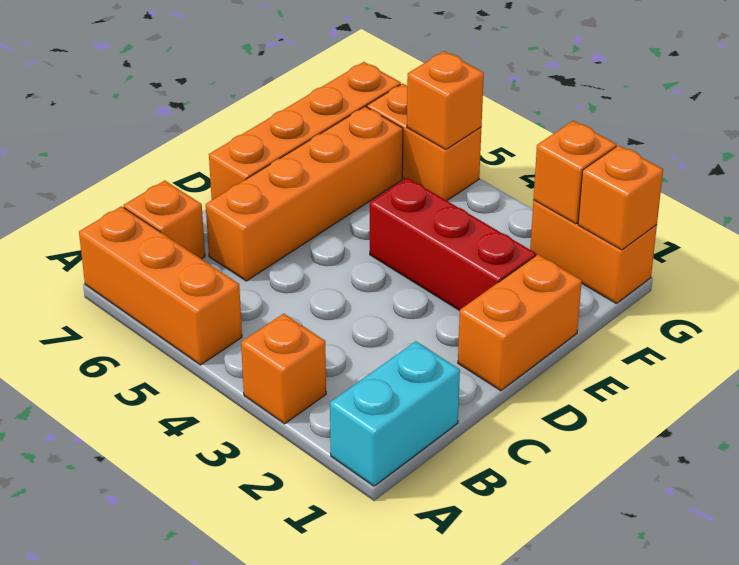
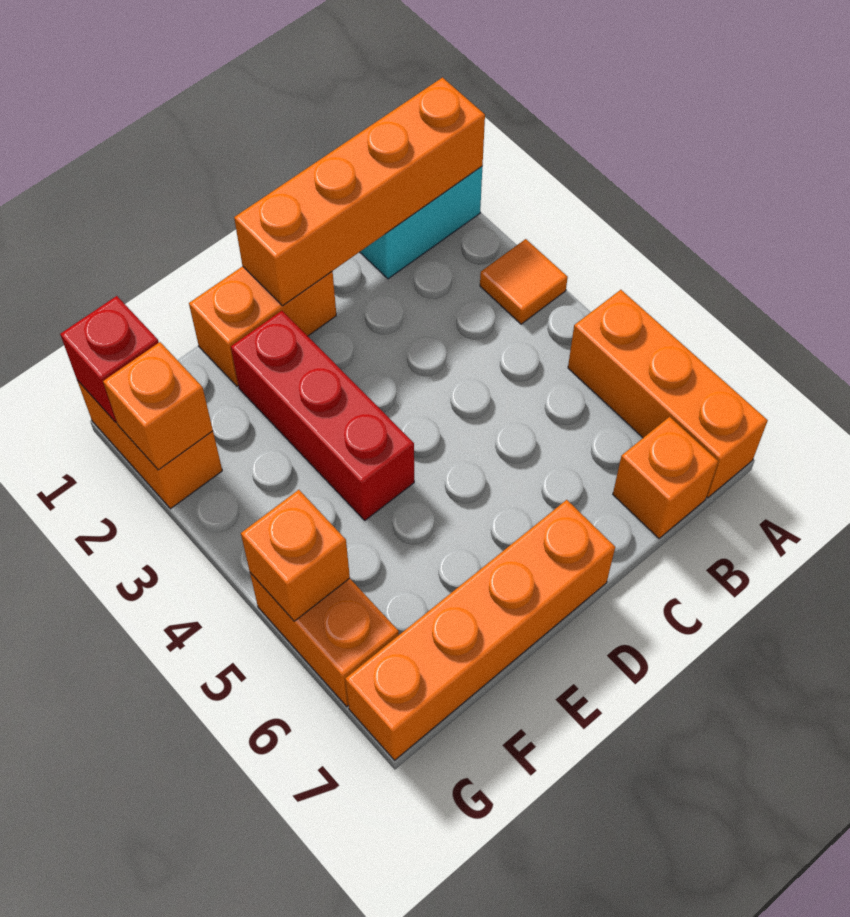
orange brick A3 level 1 -> orange tile A3 level 1
orange brick C6:F6 level 1 -> orange brick A1:D1 level 2
orange brick G1 level 2 -> red brick G1 level 2

